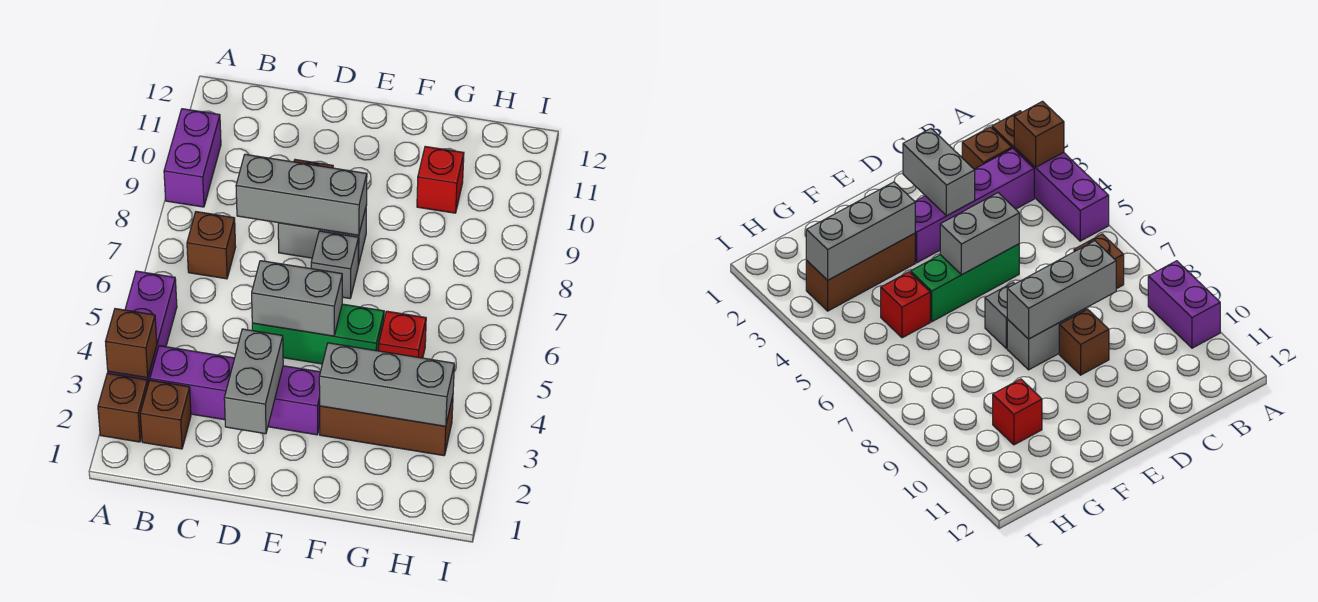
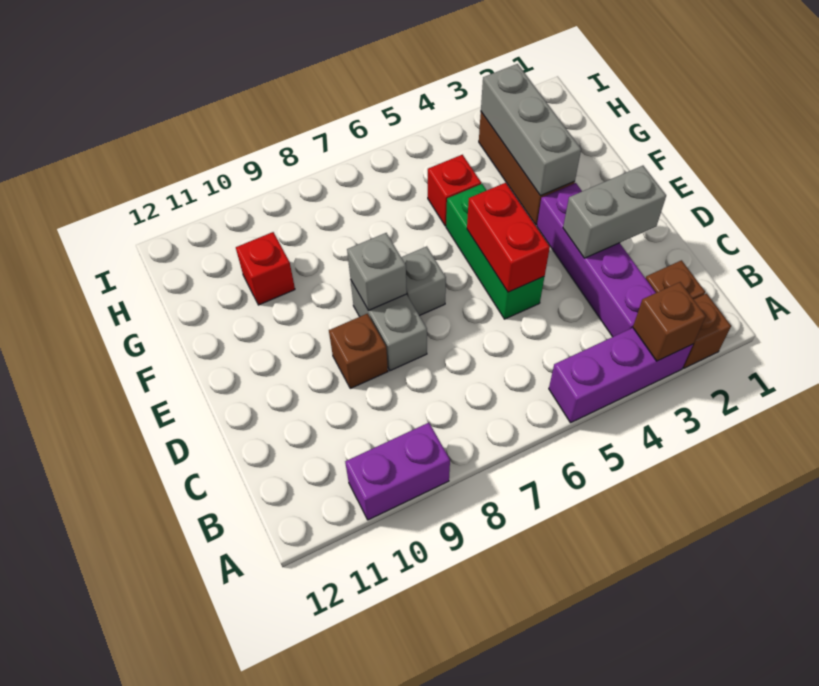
brown brick B7 level 1 -> none
grey brick C8:E8 level 2 -> grey brick E8 level 2
grey brick D5:E5 level 2 -> red brick D5:E5 level 2

